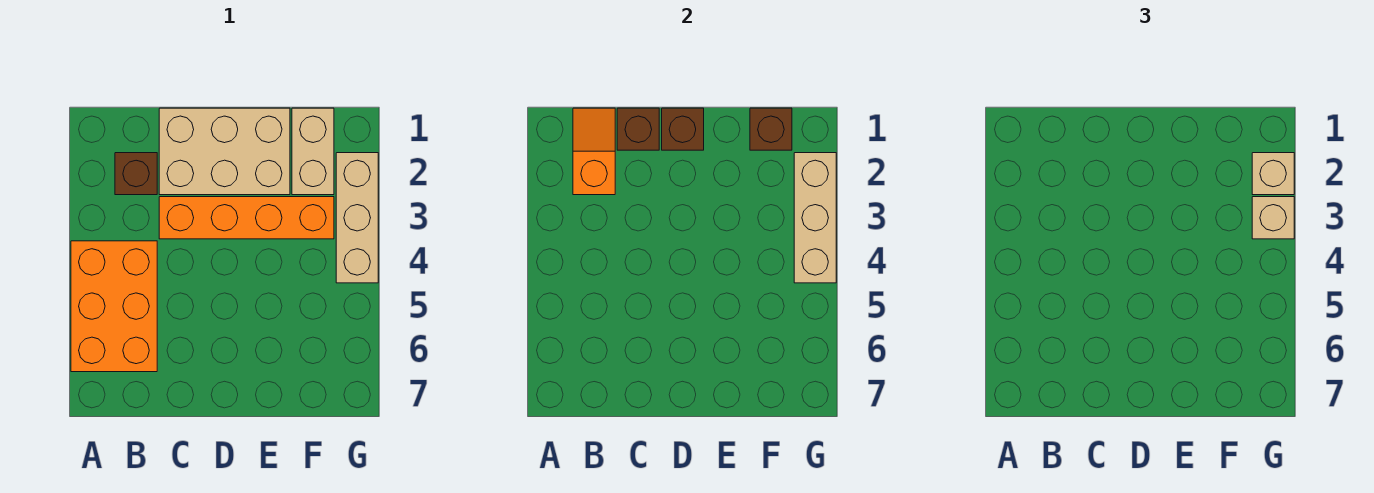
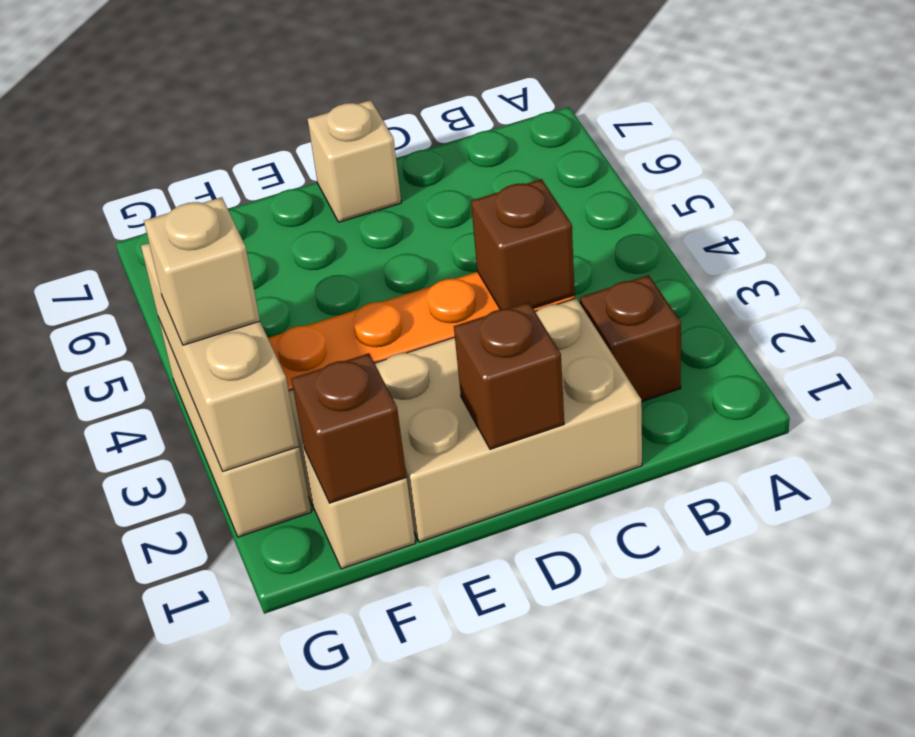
orange brick A4:B6 level 1 -> none
orange slope B1:B2 level 2 top 2 -> none
brown brick C1 level 2 -> brown brick C3 level 2
tan brick G2 level 3 -> tan brick D7 level 1

